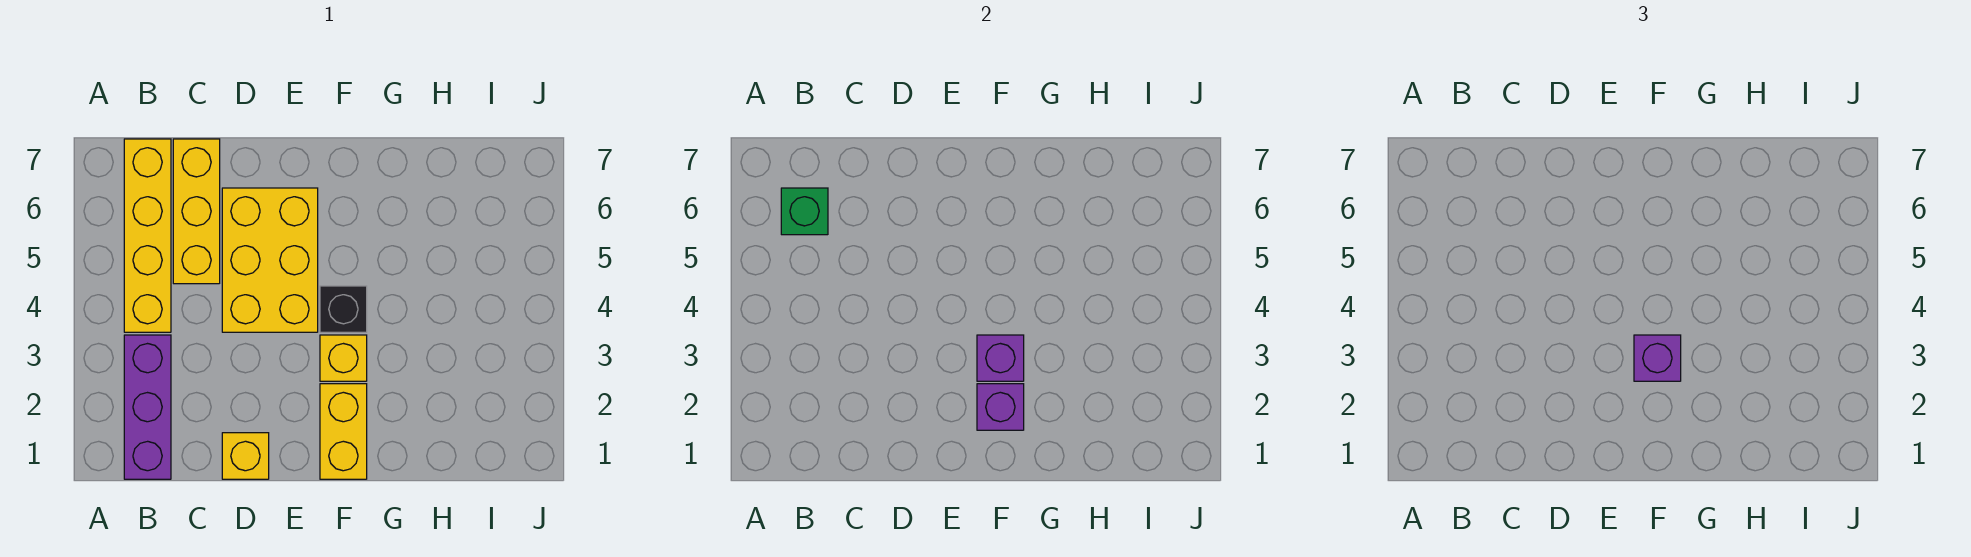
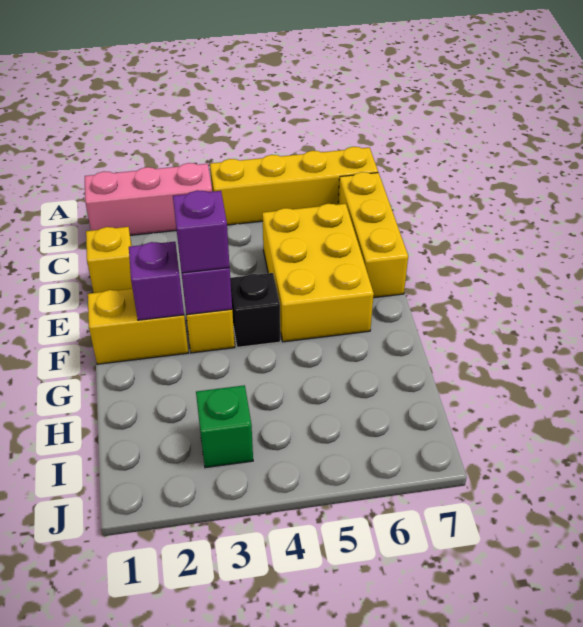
purple brick B1:B3 level 1 -> pink brick B1:B3 level 1
green brick B6 level 2 -> green brick I3 level 1
yellow brick C5:C7 level 1 -> yellow brick C7:E7 level 1
yellow brick D4:E6 level 1 -> yellow brick D5:F6 level 1

